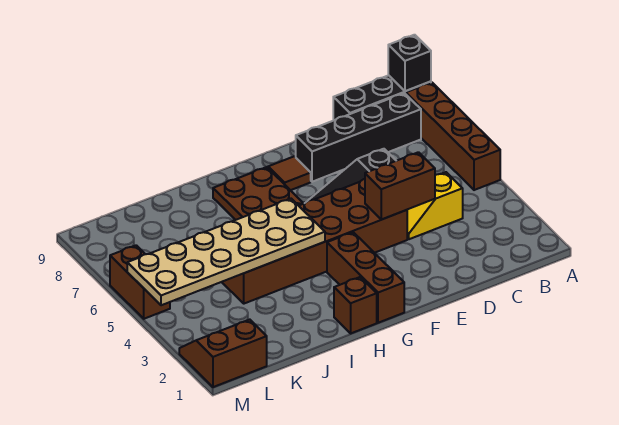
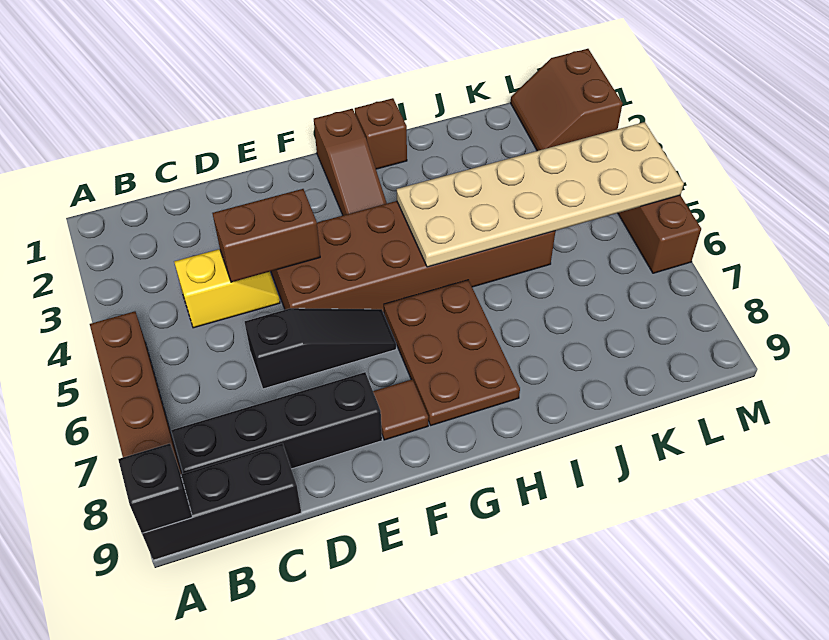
brown brick G1:G3 level 1 -> brown slope G1:G3 level 1 top 1
brown slope L1:M2 level 1 top 1 -> brown slope L1:M2 level 1 top M

